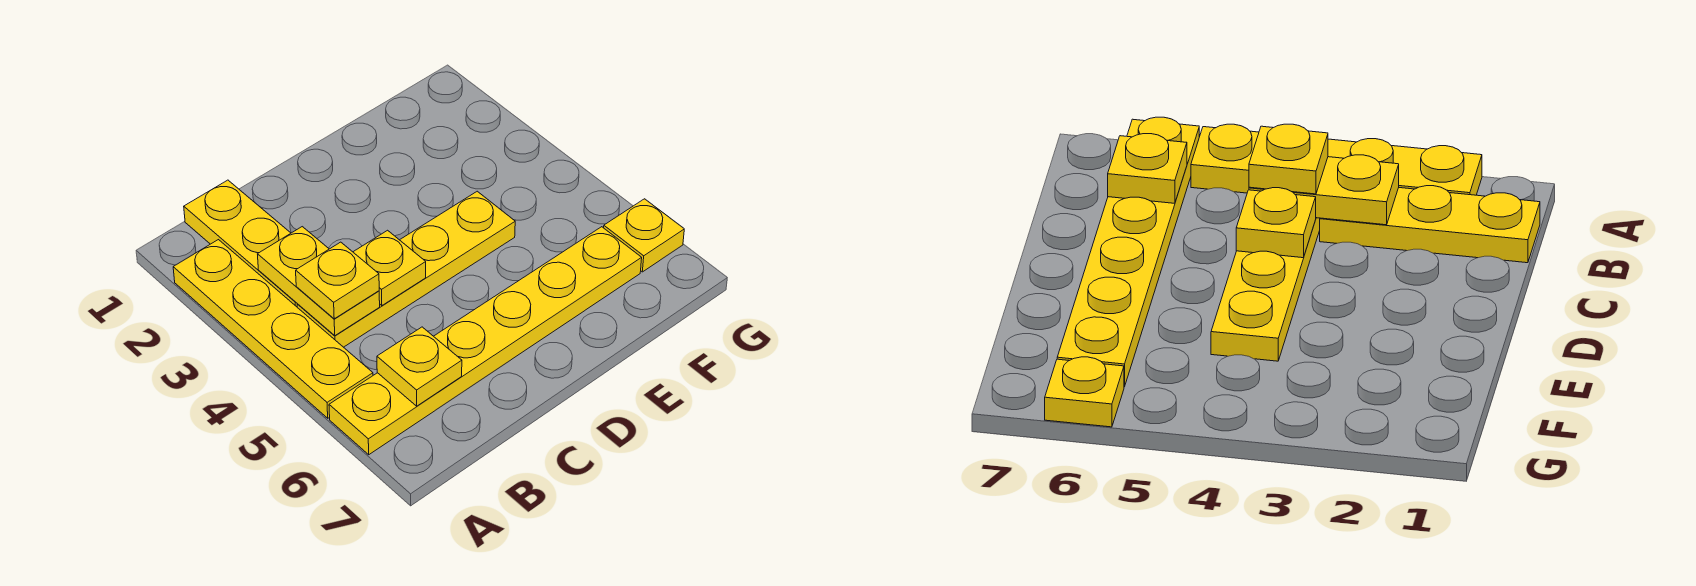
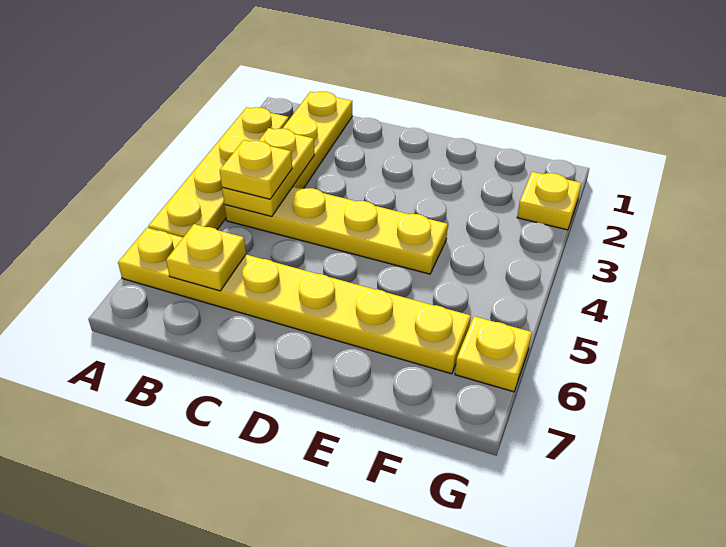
yellow plate C4 level 2 -> yellow plate G2 level 1

